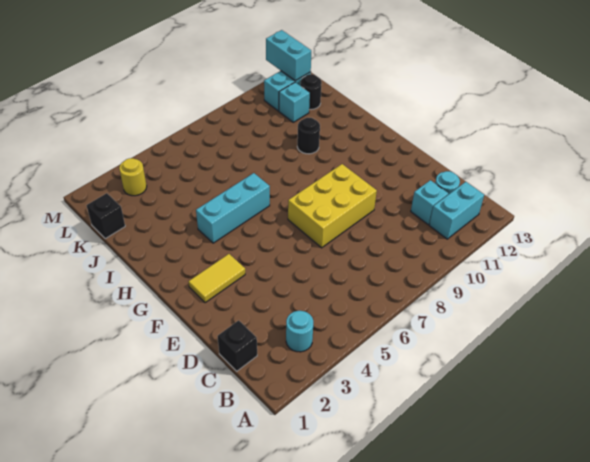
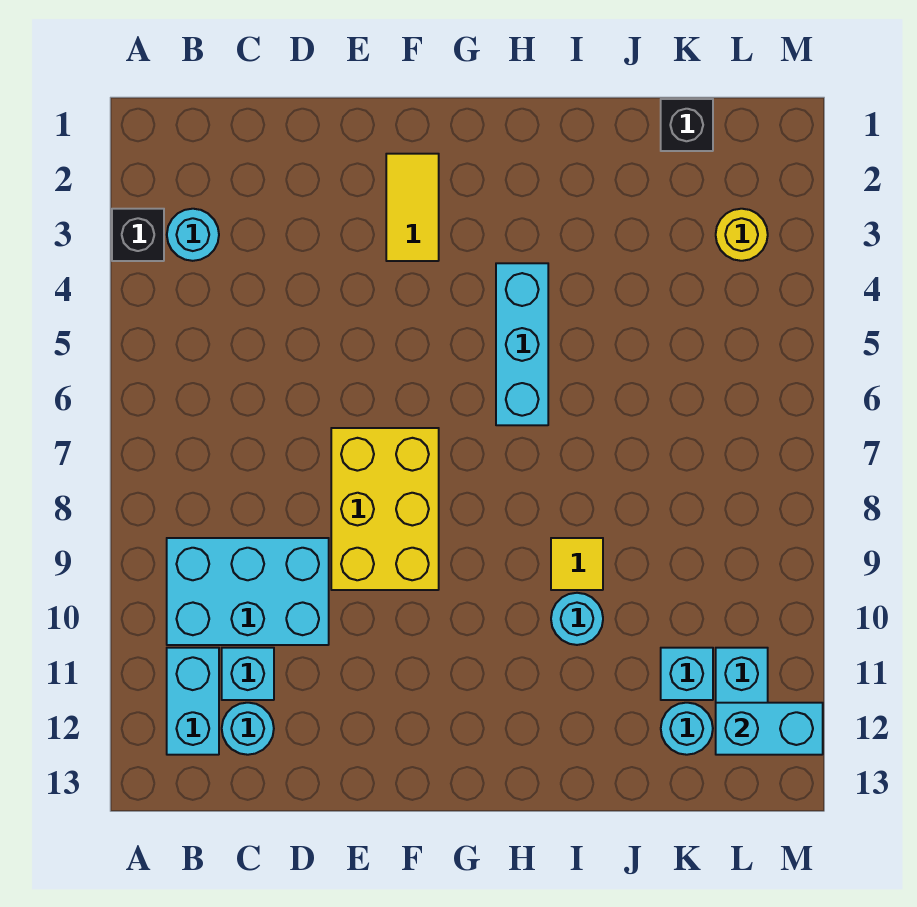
none -> cyan brick B9:D10 level 1
black brick C1 level 1 -> black brick A3 level 1
none -> yellow tile I9 level 1
black round brick I10 level 1 -> cyan round brick I10 level 1
black round brick K12 level 1 -> cyan round brick K12 level 1

